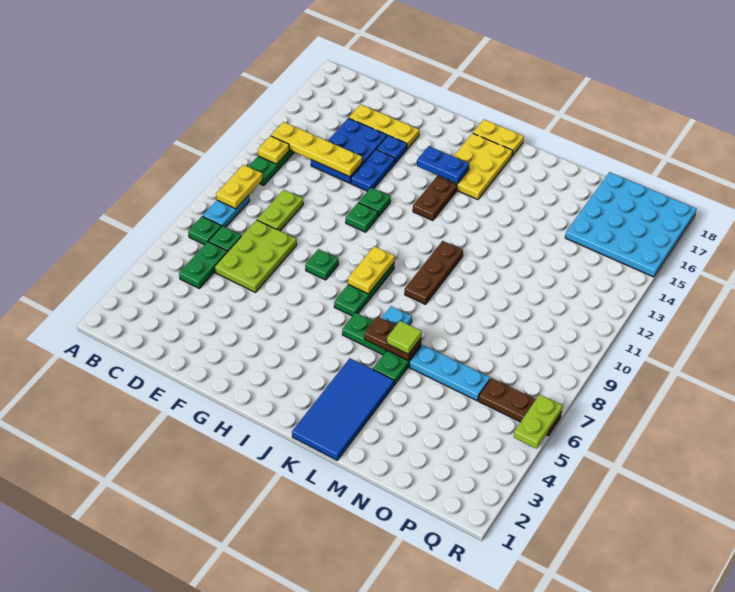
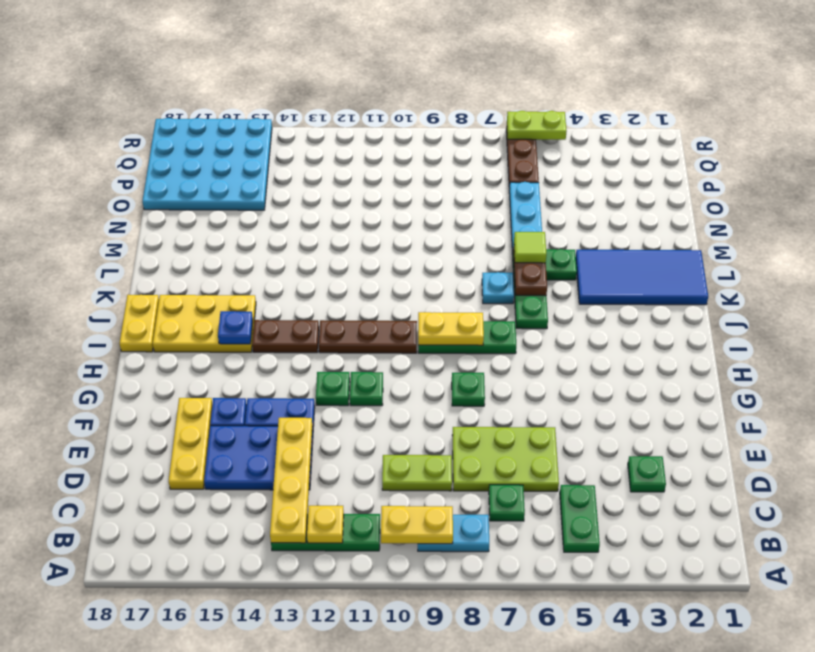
green plate B7 level 1 -> green plate D3 level 1
green plate C5:C6 level 1 -> green plate B5:C5 level 1
blue plate H15:I15 level 2 -> blue plate I15 level 2
brown plate K9:K11 level 1 -> brown plate I10:I12 level 1

